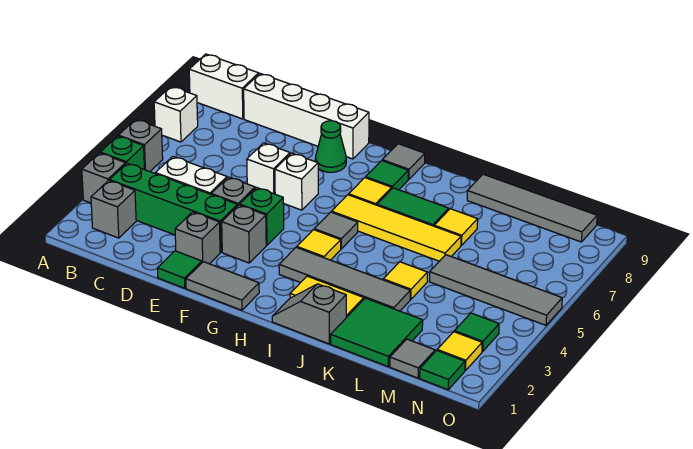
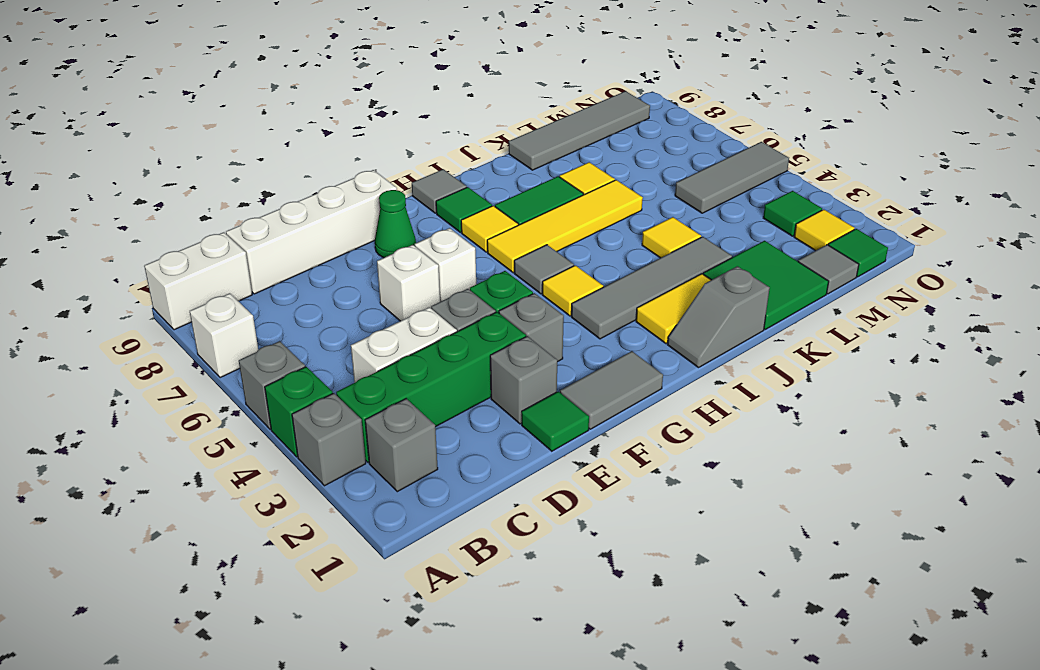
grey tile L5:O5 level 1 -> grey tile M5:O5 level 1

